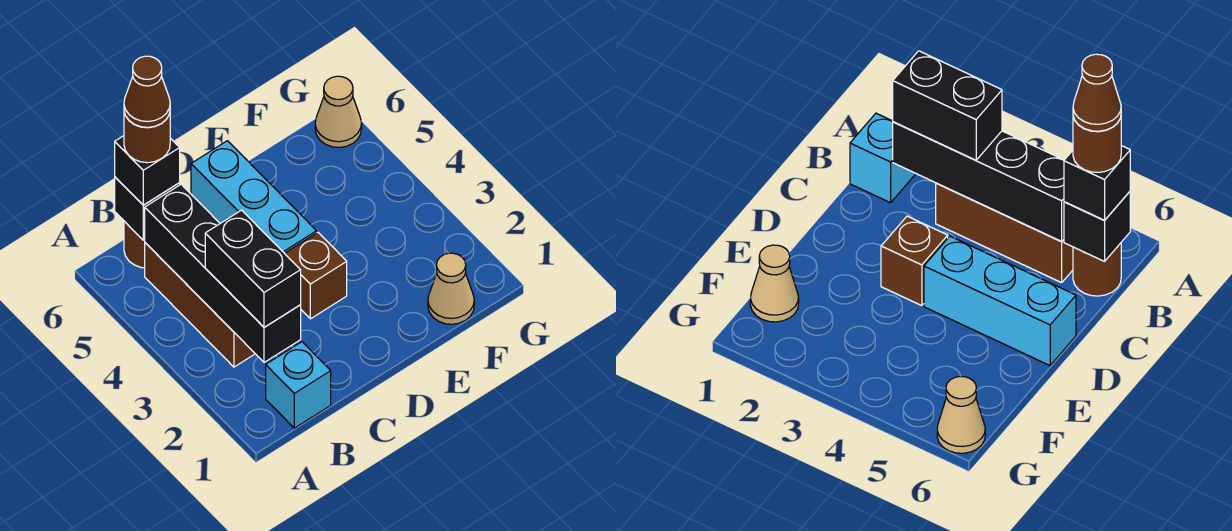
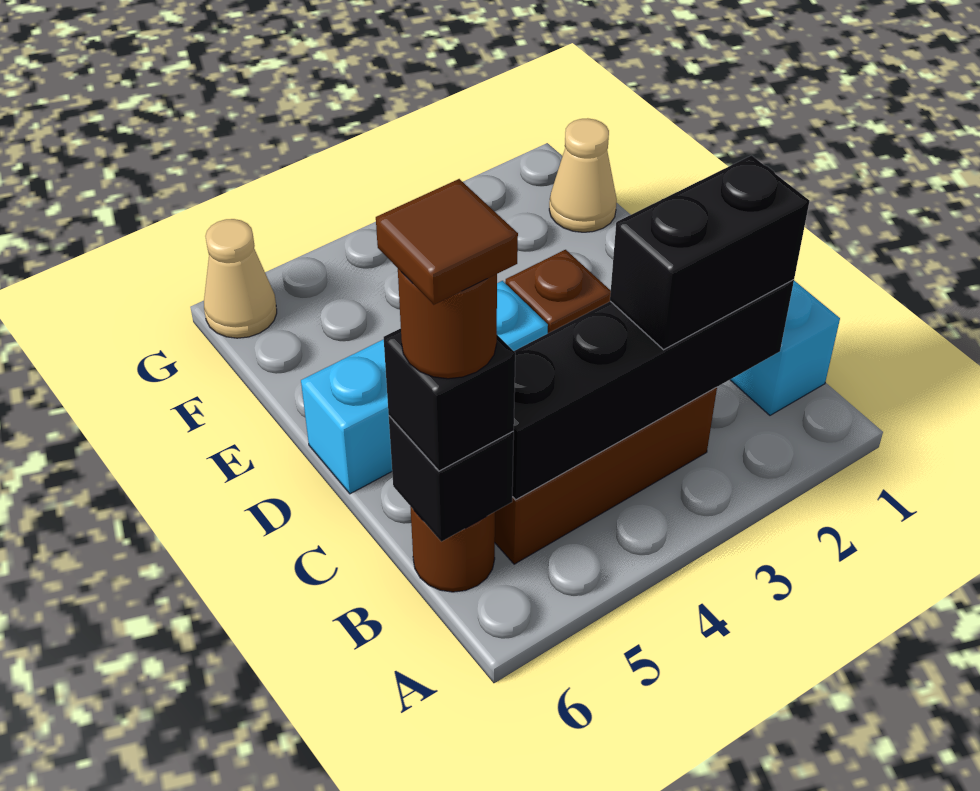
brown cone B6 level 5 -> brown tile B6 level 5

